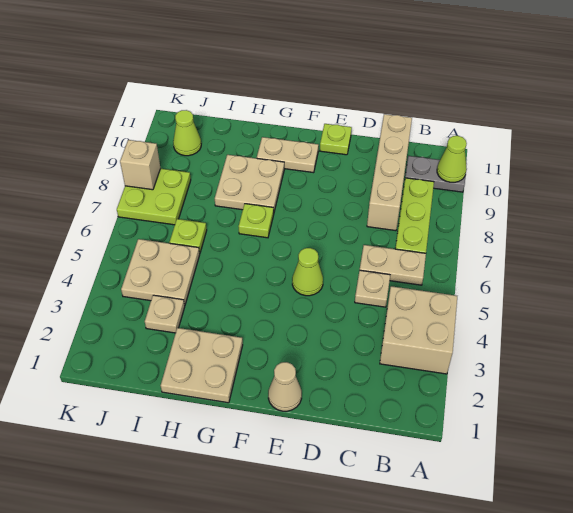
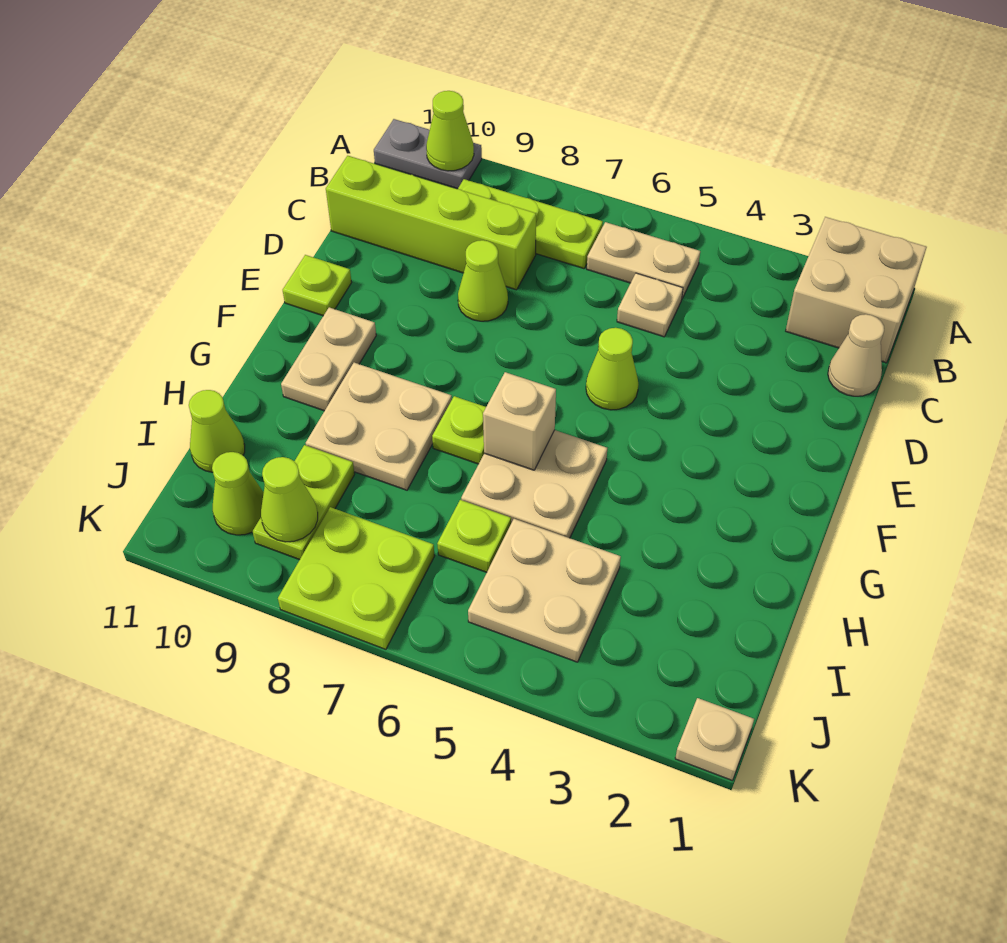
tan brick A3:B4 level 1 -> tan brick A1:B2 level 1
grey plate A10:B10 level 1 -> grey plate A10:A11 level 1
tan plate B6:C6 level 1 -> tan plate B5:B6 level 1
tan brick C8:C11 level 1 -> lime brick C8:C11 level 1
none -> lime cone D8 level 1
tan cone E1 level 1 -> tan cone C1 level 1
tan plate G1:H2 level 1 -> tan plate G5:H6 level 1
tan plate I3 level 1 -> tan plate K1 level 1
none -> lime plate I9:J9 level 1
none -> lime cone I11 level 1
none -> lime cone J9 level 2
tan brick K8 level 2 -> tan brick G6 level 2

